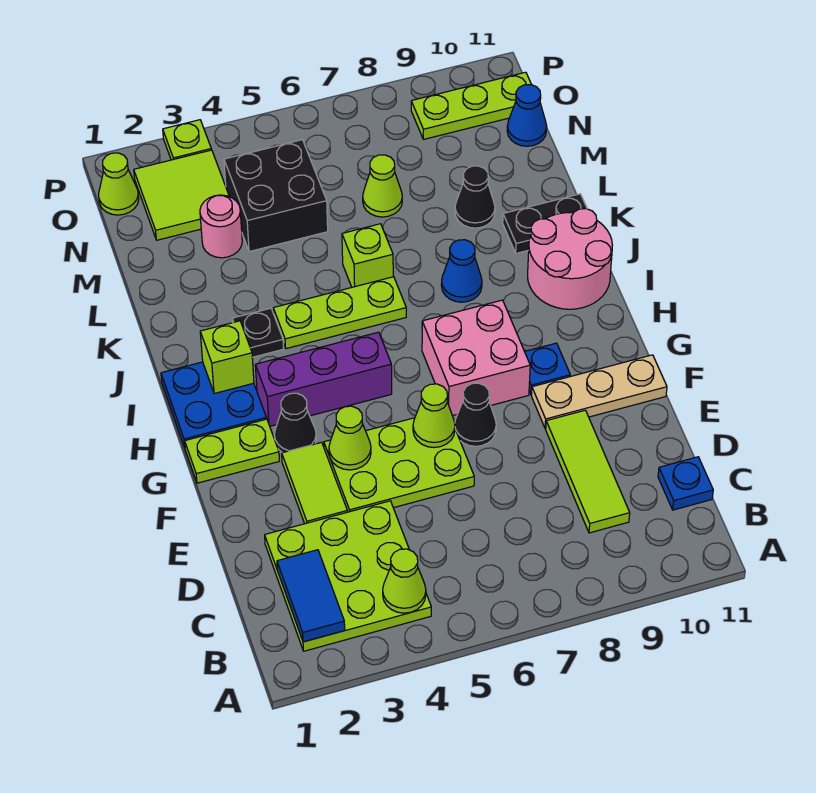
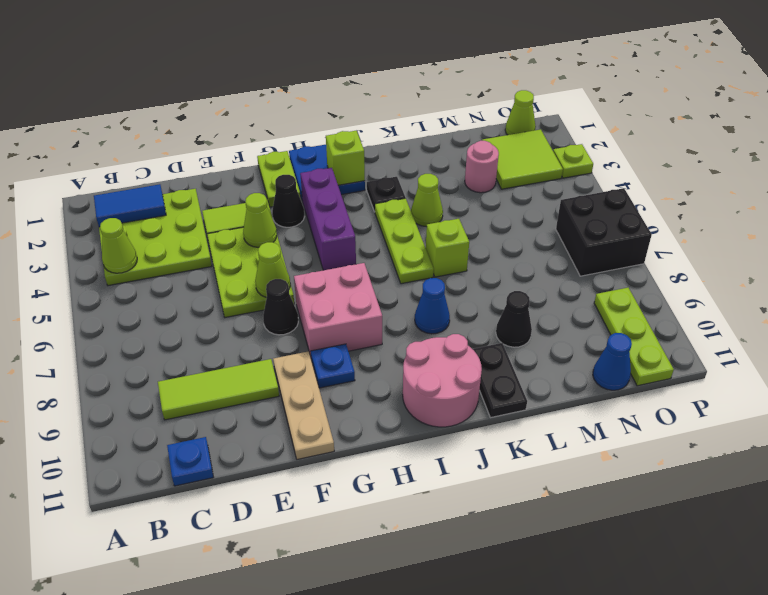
black brick M4:N5 level 1 -> black brick O6:P7 level 1
lime cone M7 level 1 -> lime cone K4 level 1

